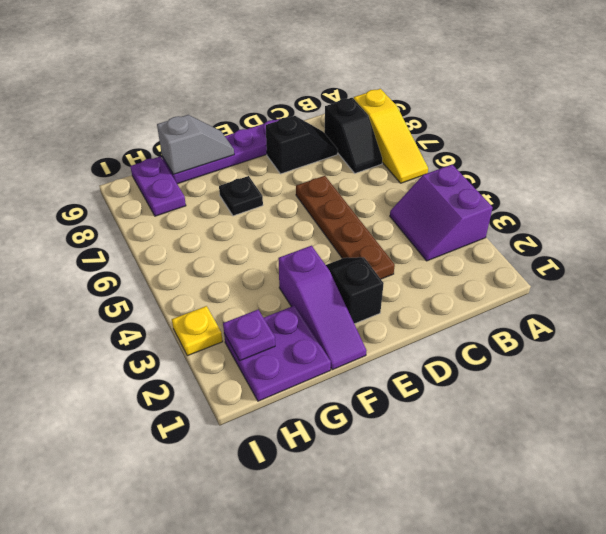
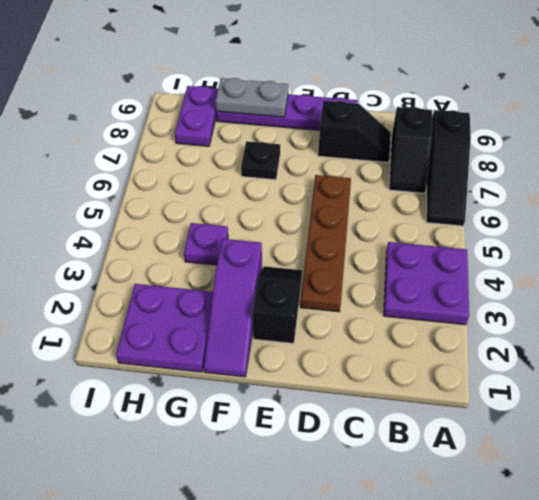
purple slope A3:B4 level 1 top A -> purple plate A3:B4 level 1
yellow slope A6:A8 level 1 top 8 -> black slope A6:A8 level 1 top 8
grey slope F9:G9 level 2 top G -> grey plate F9:G9 level 2
purple plate H2 level 2 -> purple plate G4 level 1
yellow plate I3 level 1 -> none

